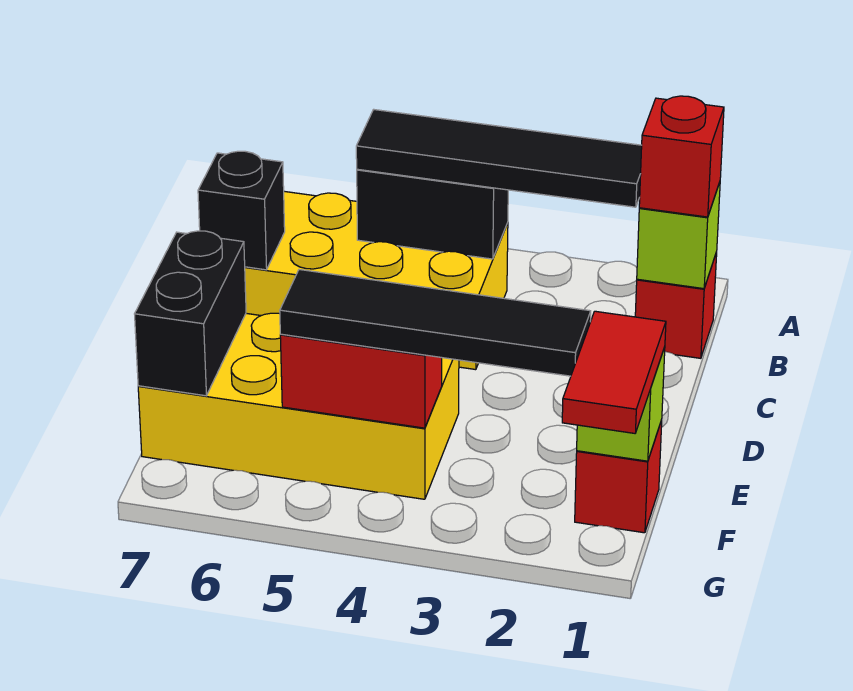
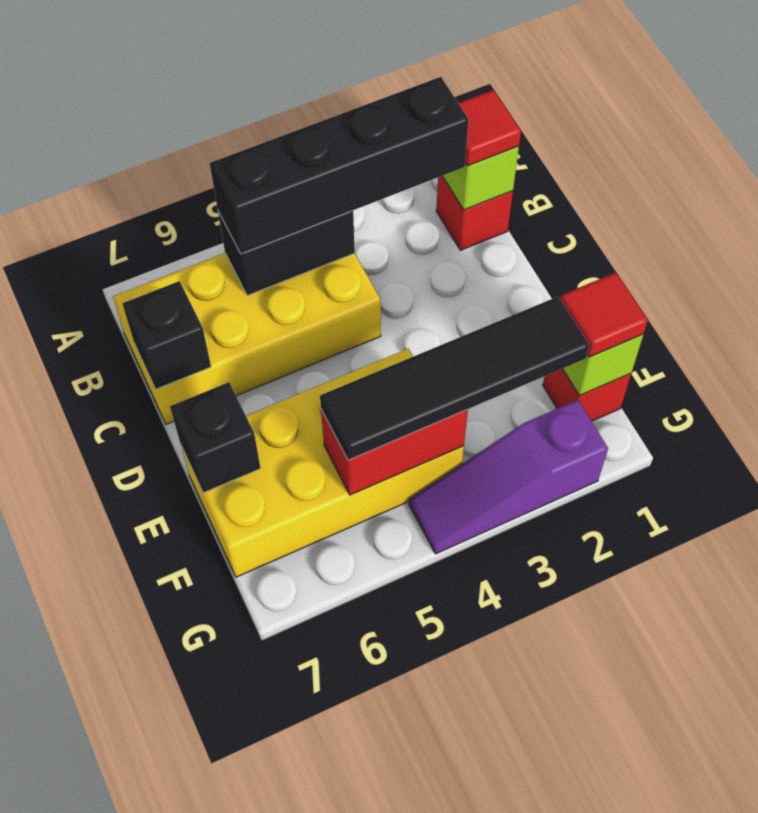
red brick B1 level 3 -> red tile B1 level 3
black tile B2:B5 level 3 -> black brick B2:B5 level 3
black brick E7:F7 level 2 -> black brick E7 level 2
red tile F1:G1 level 3 -> red tile F1 level 3
none -> purple slope G2:G4 level 1 top 2

